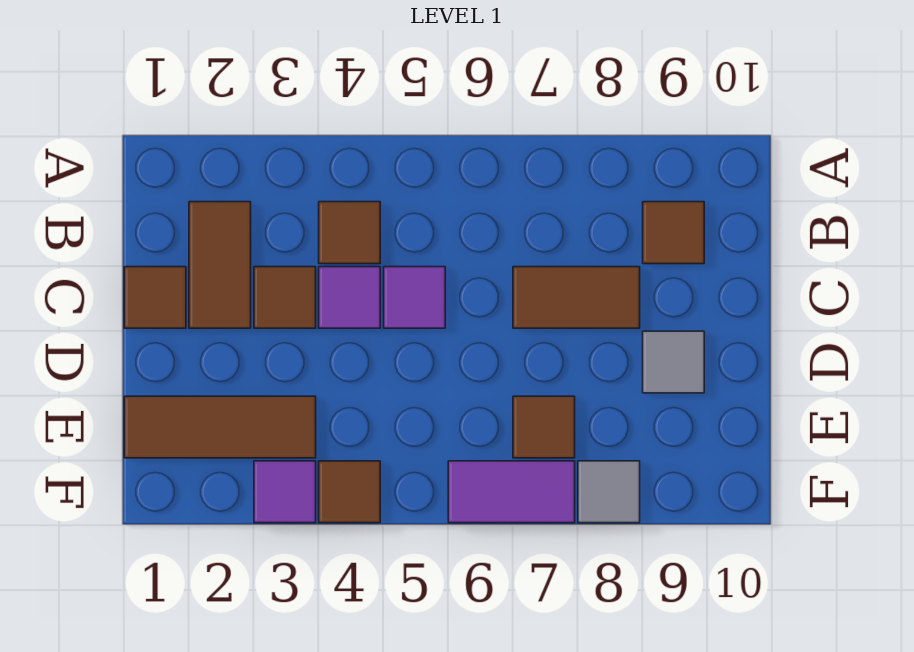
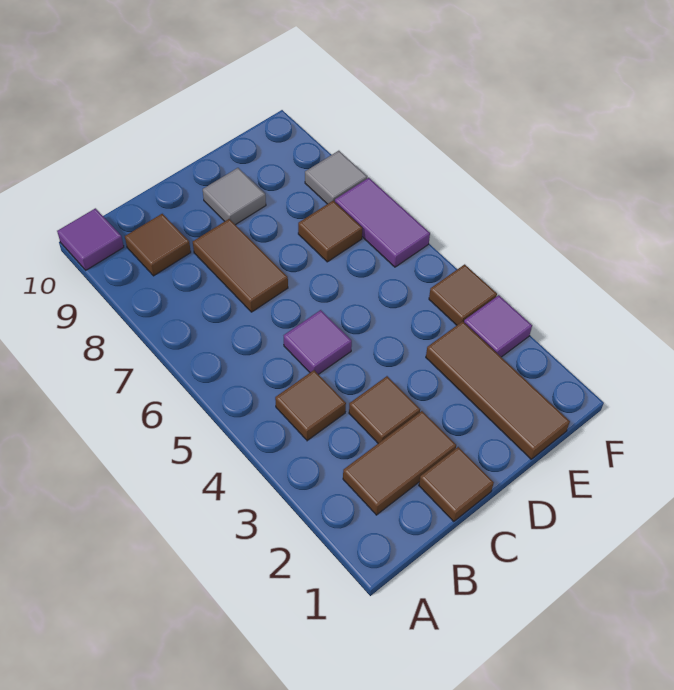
purple tile C4 level 1 -> purple tile A10 level 1

